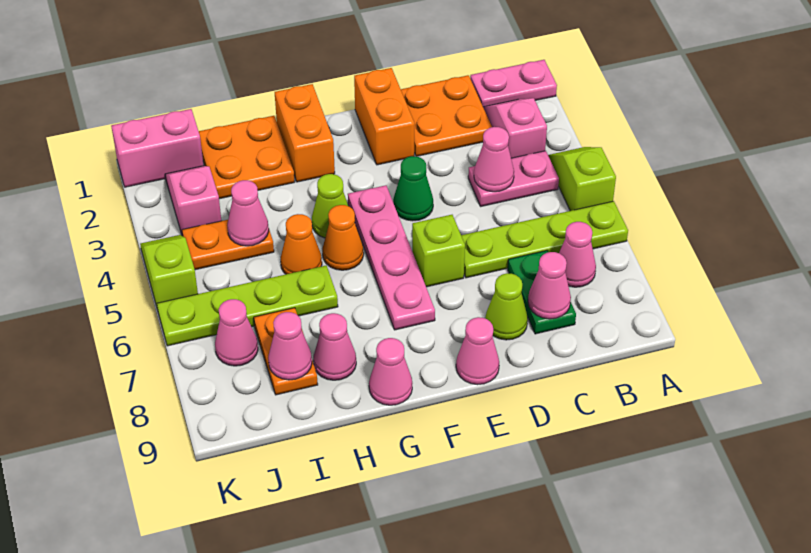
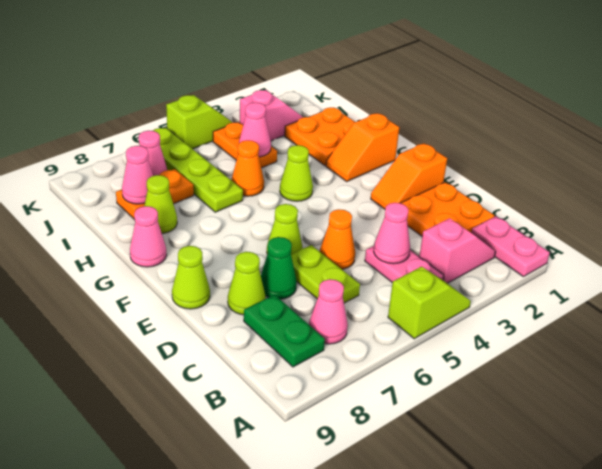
lime plate A6:D6 level 1 -> lime plate C6:D6 level 1
green plate C7:C8 level 1 -> green plate B8:C8 level 1
pink cone C8 level 2 -> none
orange brick E1:E2 level 1 -> orange slope E1:E2 level 1 top 1
green cone E4 level 1 -> green cone D7 level 1
lime brick E6 level 1 -> lime cone E6 level 1
pink cone E9 level 1 -> lime cone E9 level 1
pink plate F4:F7 level 1 -> none
orange brick G1:G2 level 1 -> orange slope G1:G2 level 1 top 1
orange cone G5 level 1 -> orange cone D5 level 1
pink cone H8 level 1 -> lime cone H8 level 1
pink brick J1:K1 level 1 -> none

